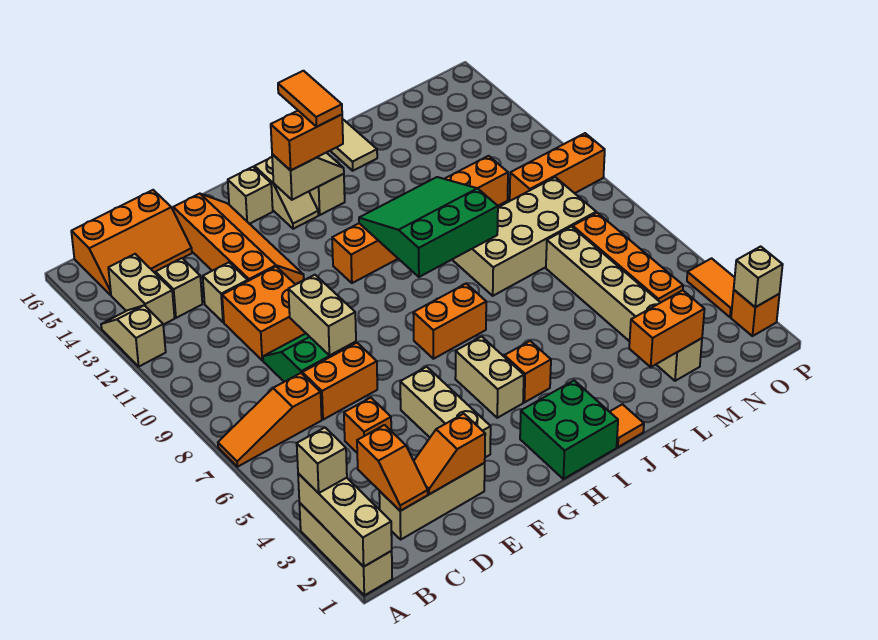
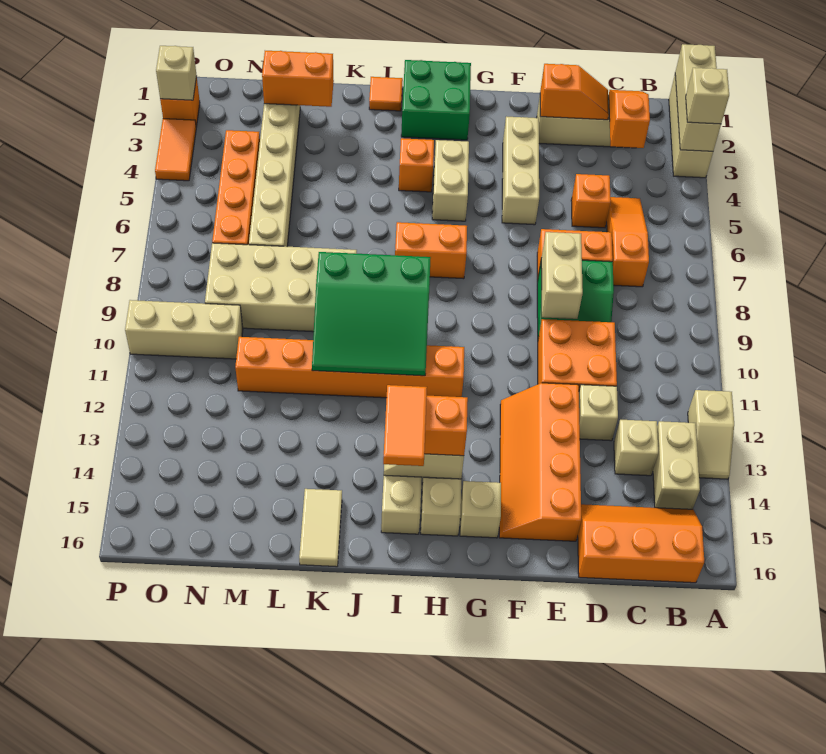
orange slope A7:C7 level 1 top C -> orange slope C5:C7 level 1 top 7
orange brick N10:P10 level 1 -> tan brick N10:P10 level 1

